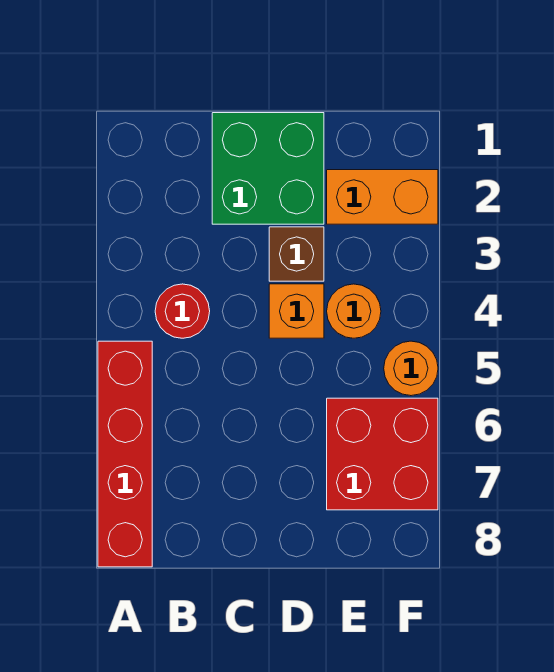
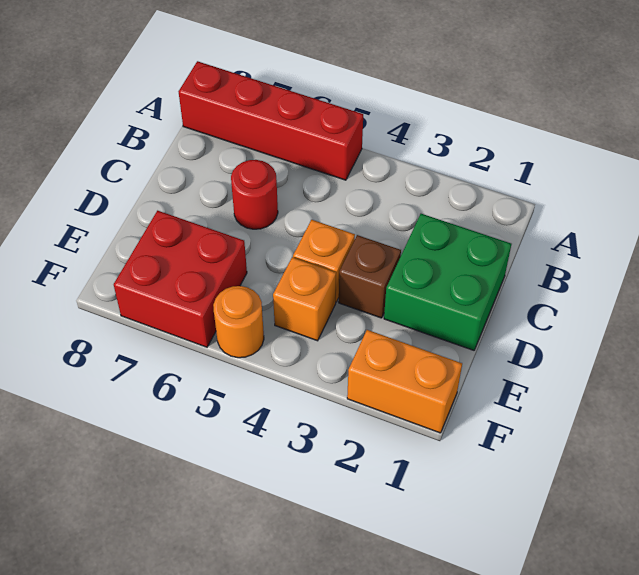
red round brick B4 level 1 -> red round brick C6 level 1
orange brick E2:F2 level 1 -> orange brick F1:F2 level 1
orange round brick E4 level 1 -> orange brick E4 level 1

